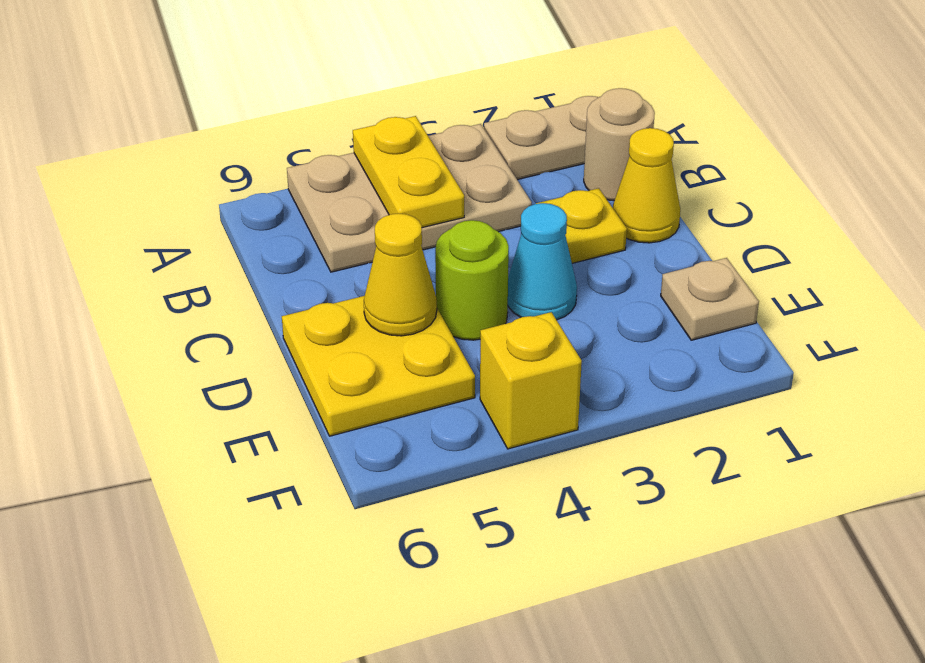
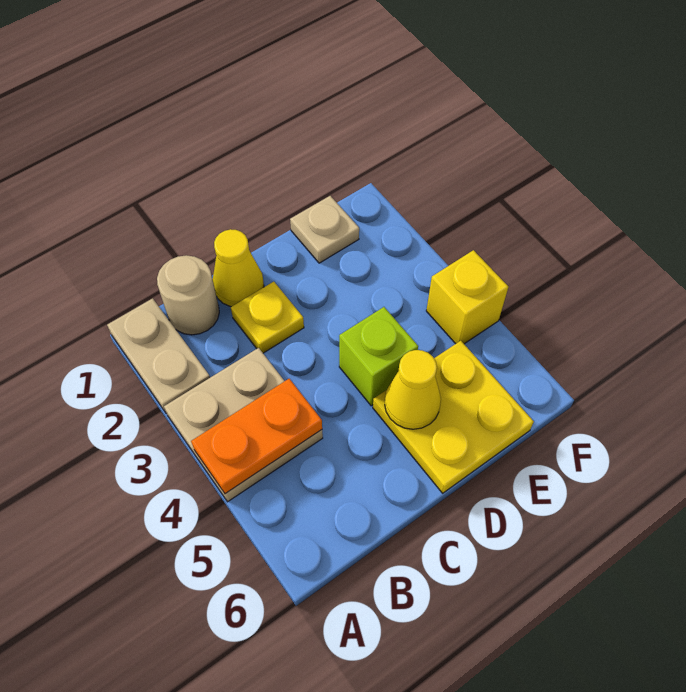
tan plate A3:B5 level 1 -> tan plate A3:B4 level 1
yellow plate A4:B4 level 2 -> orange plate A4:B4 level 2
cyan cone D3 level 1 -> none
lime round brick D4 level 1 -> lime brick D4 level 1

